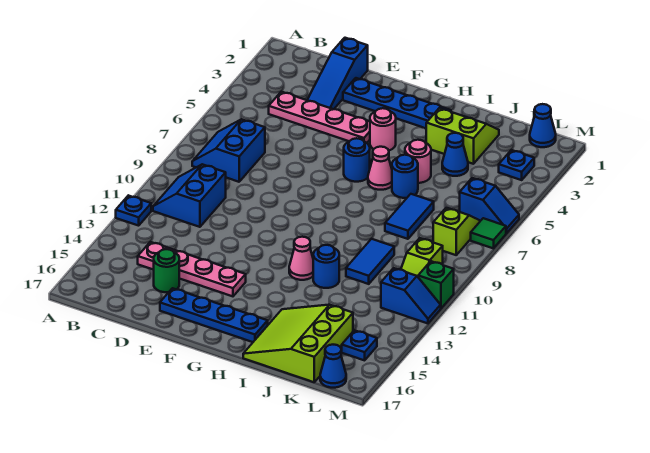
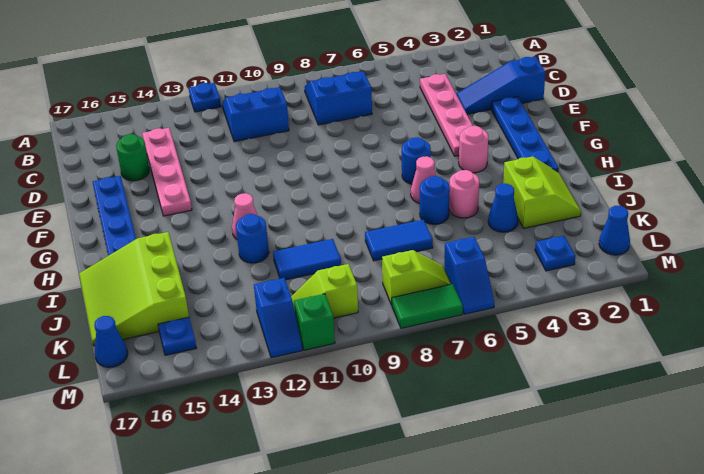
lime slope I15:K17 level 1 top K -> lime slope I15:K17 level 1 top 15
green tile M7 level 1 -> green tile M7:M8 level 1

